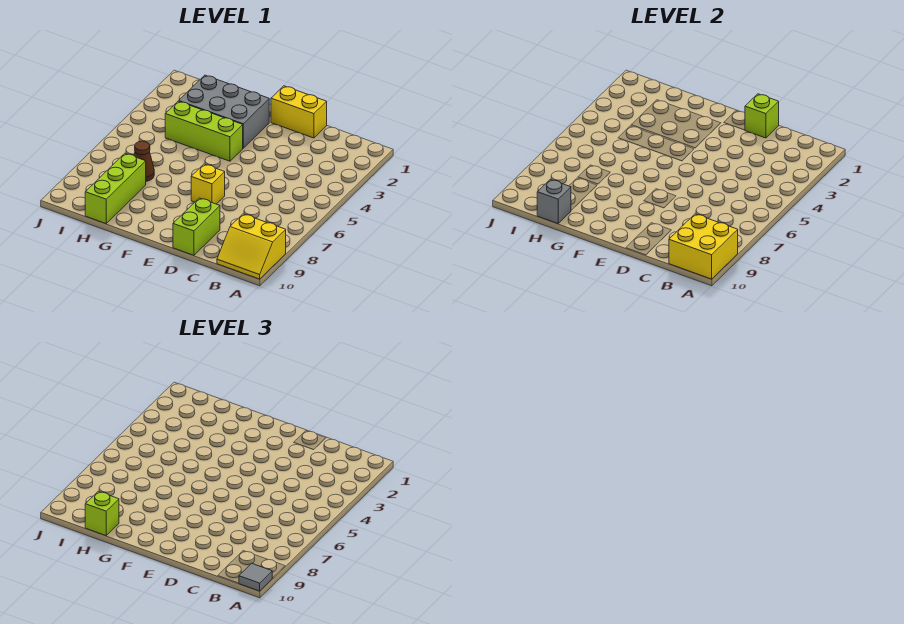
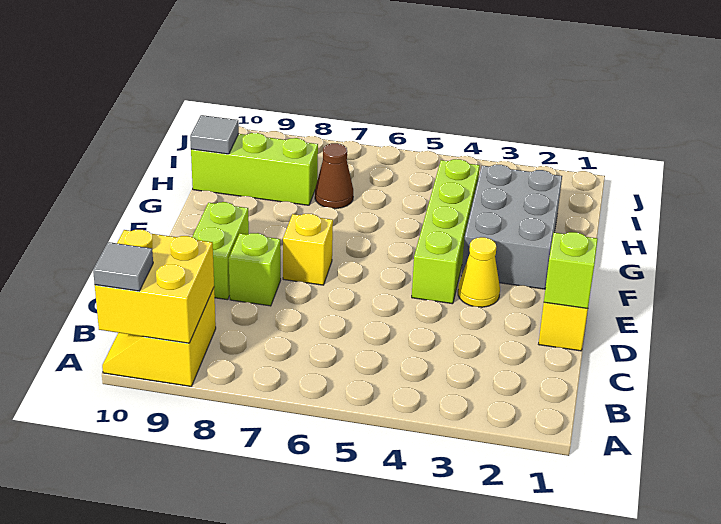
lime brick D9:D10 level 1 -> lime brick D9:E9 level 1
none -> yellow cone E3 level 1
lime brick F4:H4 level 1 -> lime brick E4:H4 level 1
grey brick H10 level 2 -> grey tile H10 level 2
lime brick H10 level 3 -> lime brick D8 level 1

